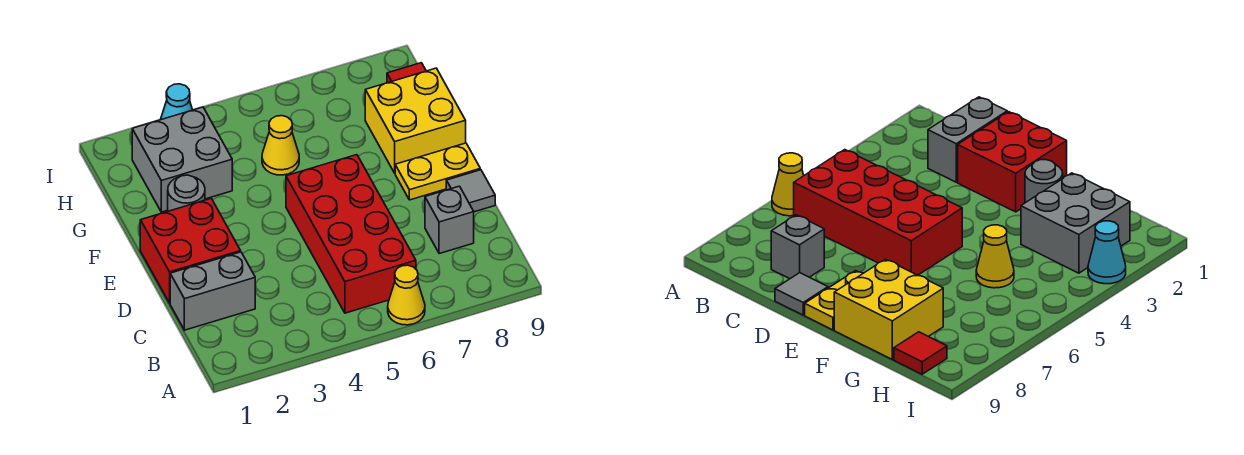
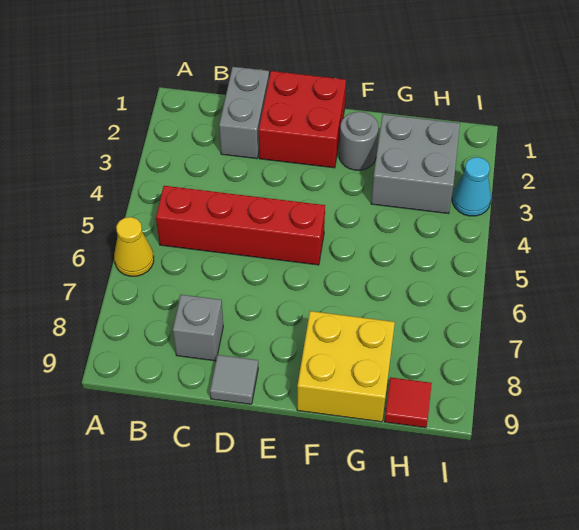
red brick B5:E6 level 1 -> red brick B5:E5 level 1
yellow plate E8:E9 level 1 -> none
yellow cone G5 level 1 -> none

